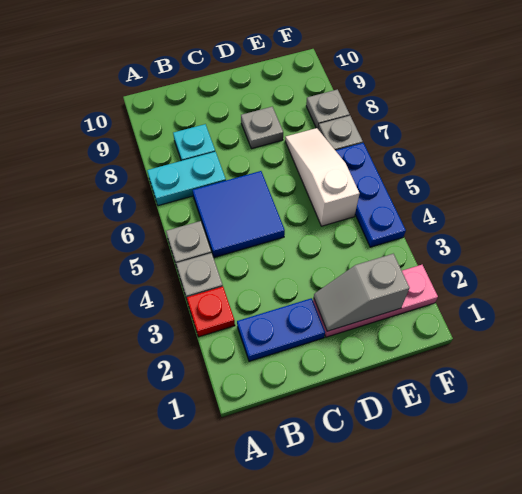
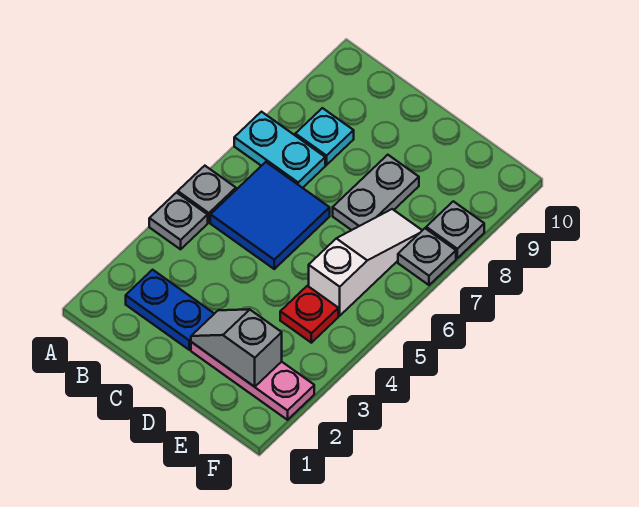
red plate A3 level 1 -> red plate E4 level 1
grey plate D8 level 1 -> grey plate D7:D8 level 1
blue plate F4:F6 level 1 -> none

